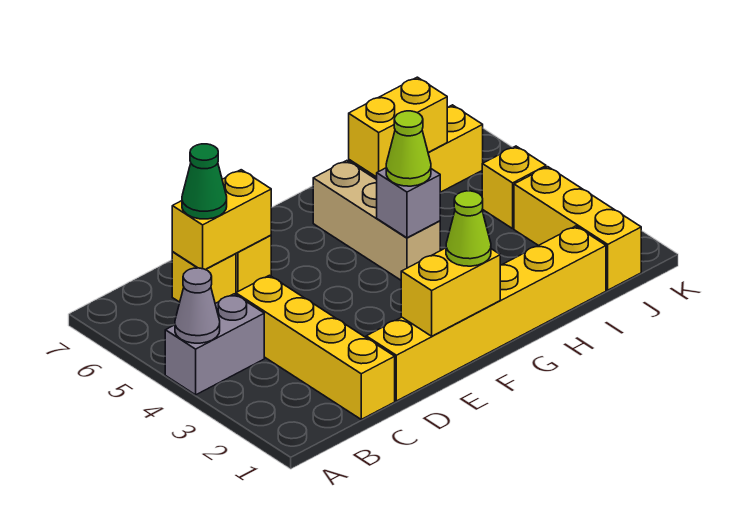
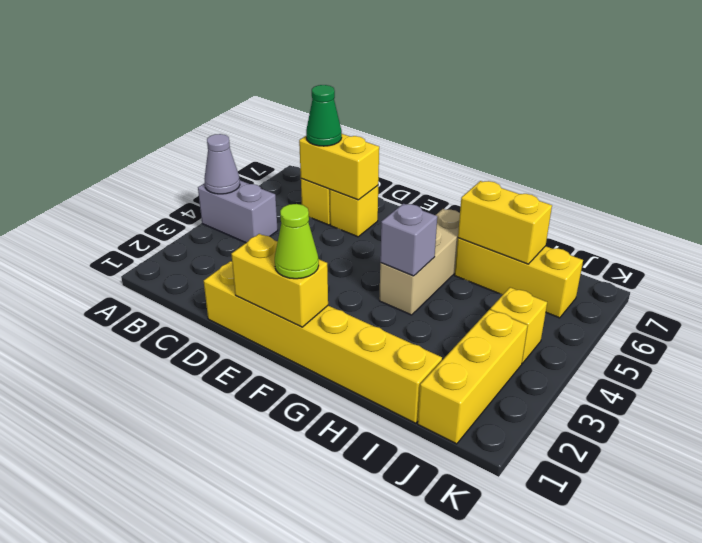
yellow brick C1:C4 level 1 -> none
lime cone G4 level 3 -> none

